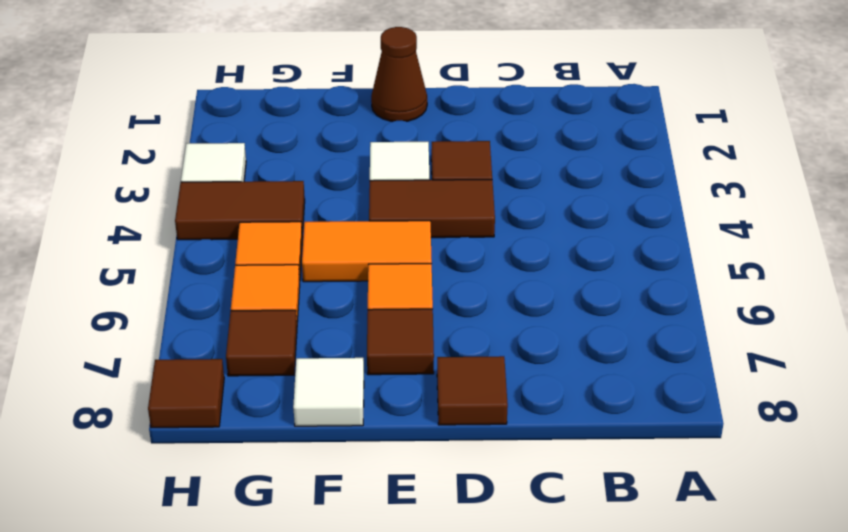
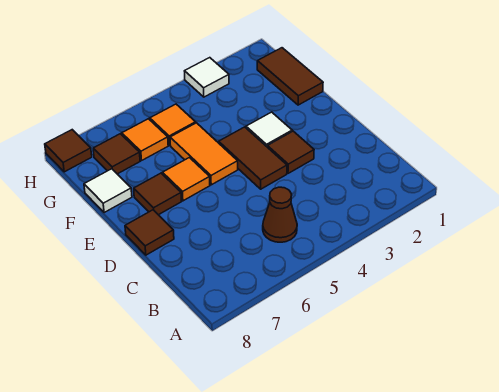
brown cone E1 level 1 -> brown cone B5 level 1
brown tile G4:H4 level 1 -> brown tile F1:G1 level 1

